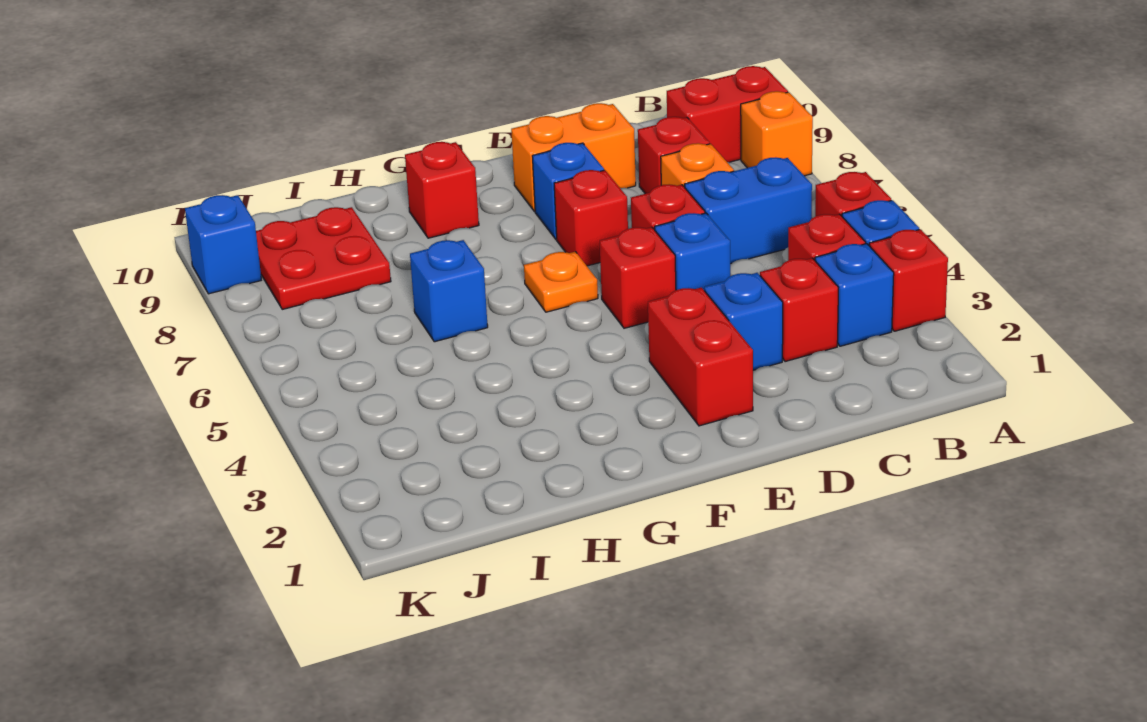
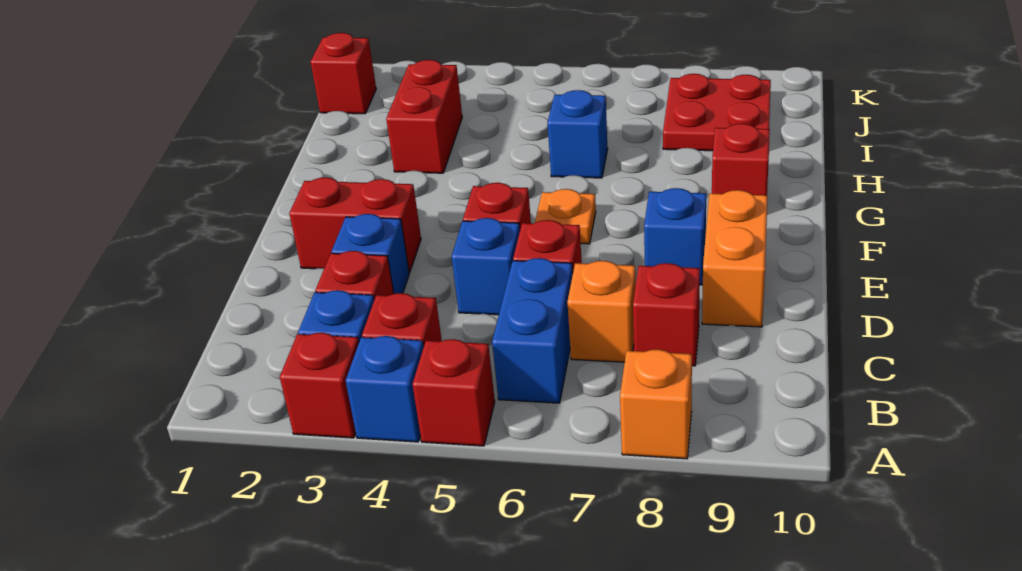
red brick A9:B9 level 1 -> red brick H3:I3 level 1
red brick E7 level 1 -> red brick J1 level 1
blue brick K9 level 1 -> none

